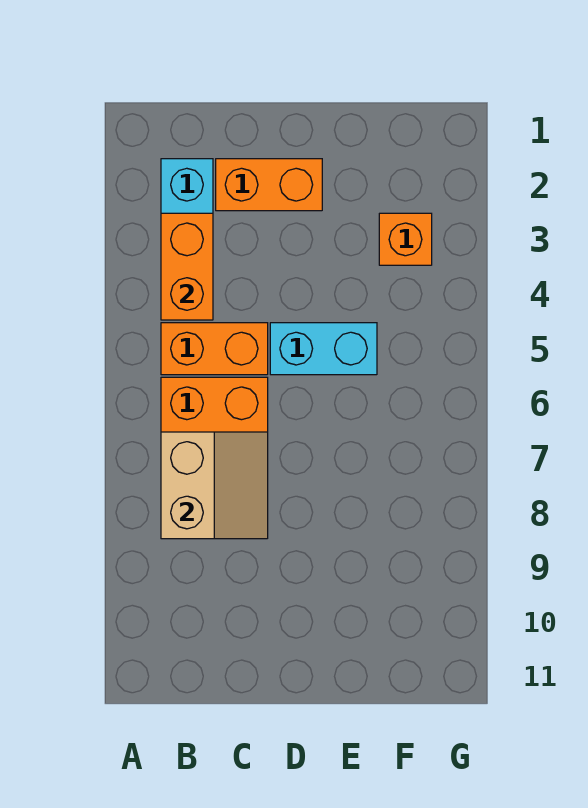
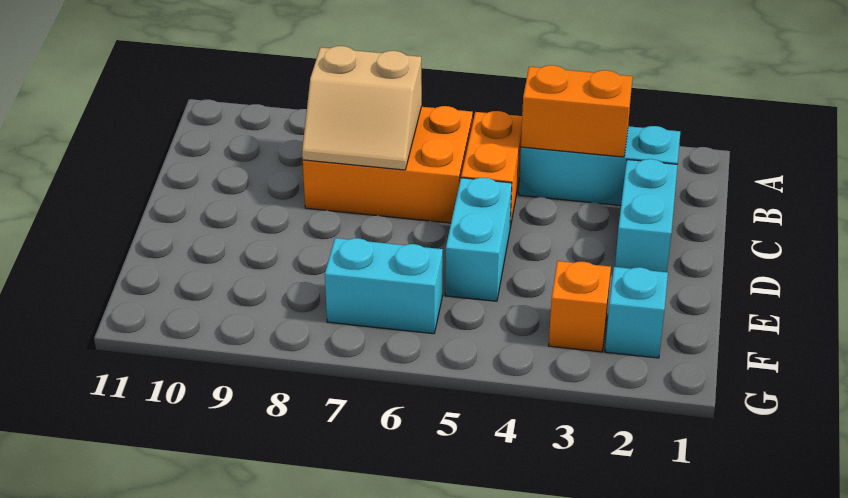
orange brick C2:D2 level 1 -> cyan brick C2:D2 level 1
none -> cyan brick F2 level 1
none -> cyan brick F6:F7 level 1

